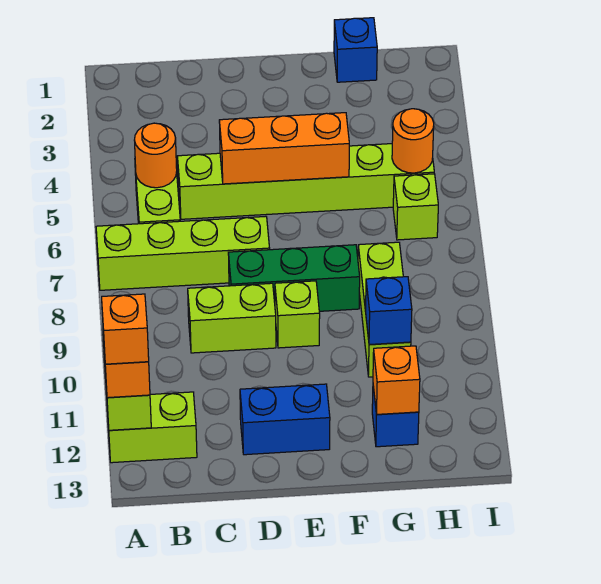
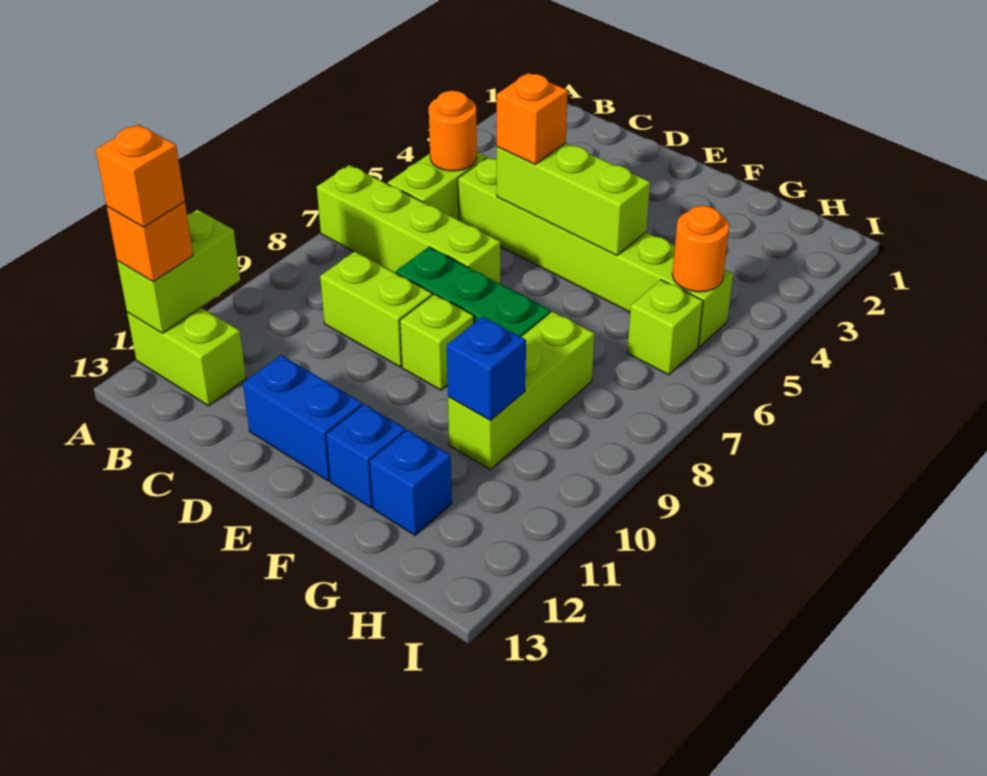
orange brick D5:F5 level 2 -> lime brick D5:F5 level 2
blue brick G1 level 1 -> blue brick F12 level 1
orange brick G12 level 2 -> orange brick D5 level 3

